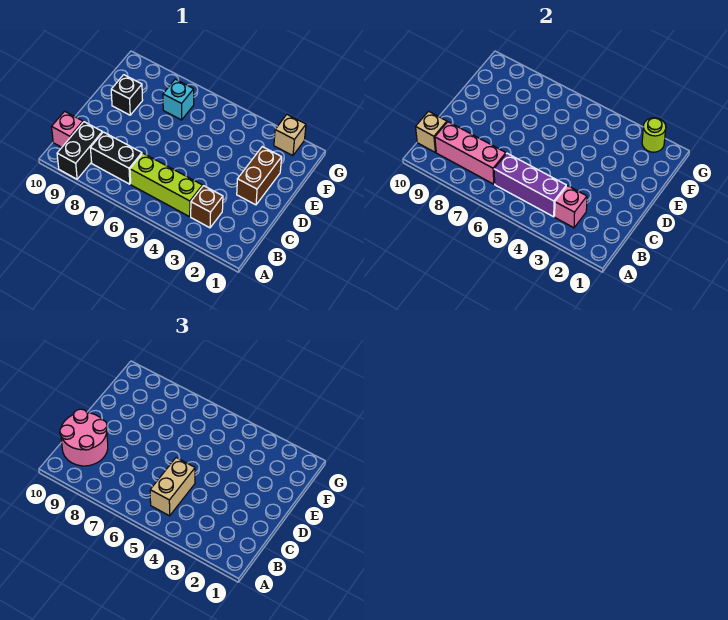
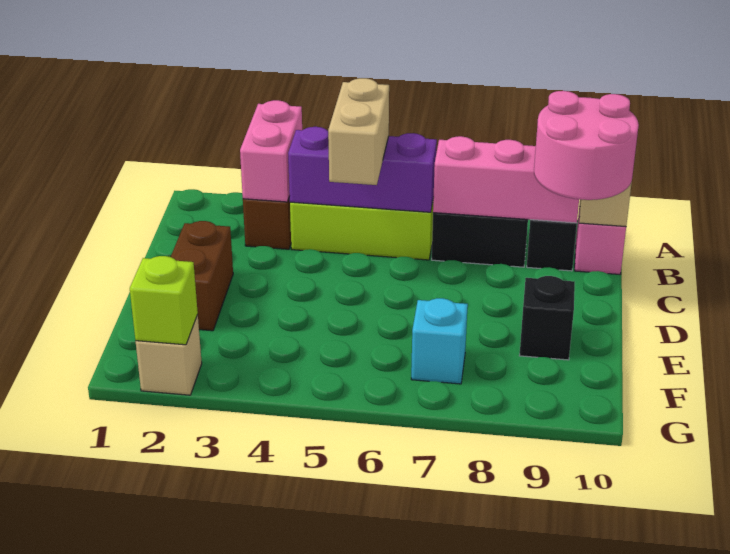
pink brick B3 level 2 -> pink brick A3:B3 level 2
lime round brick G2 level 2 -> lime brick G2 level 2

